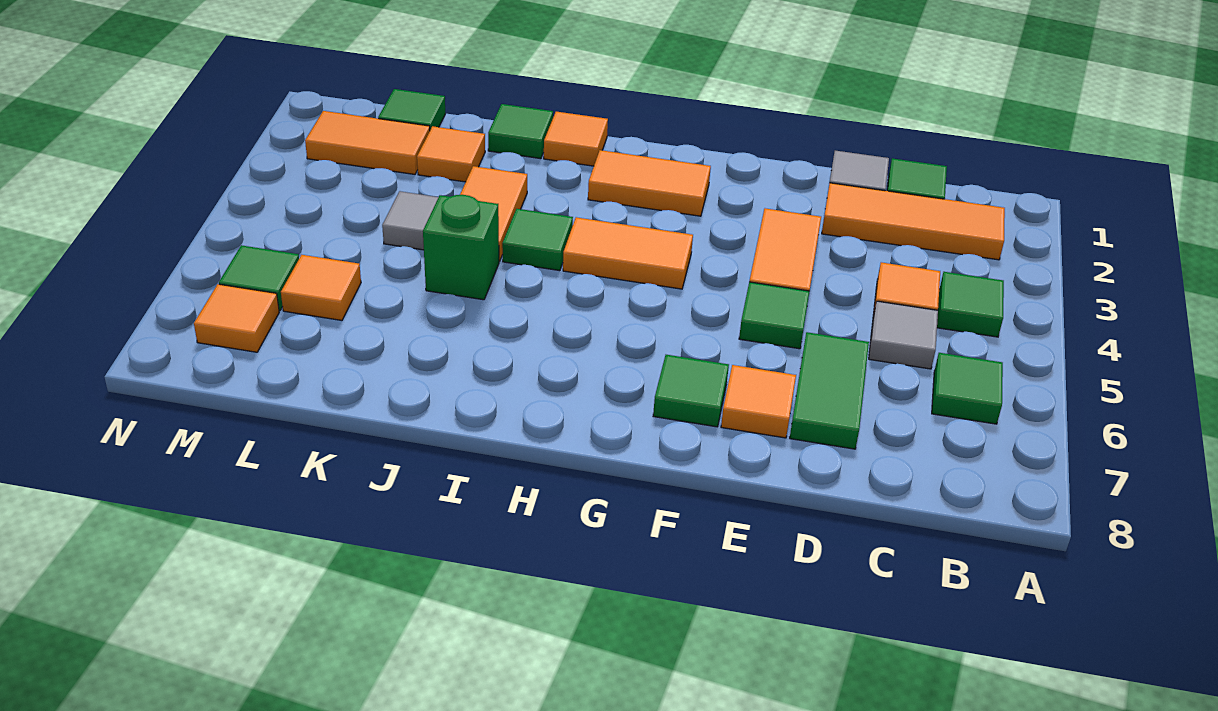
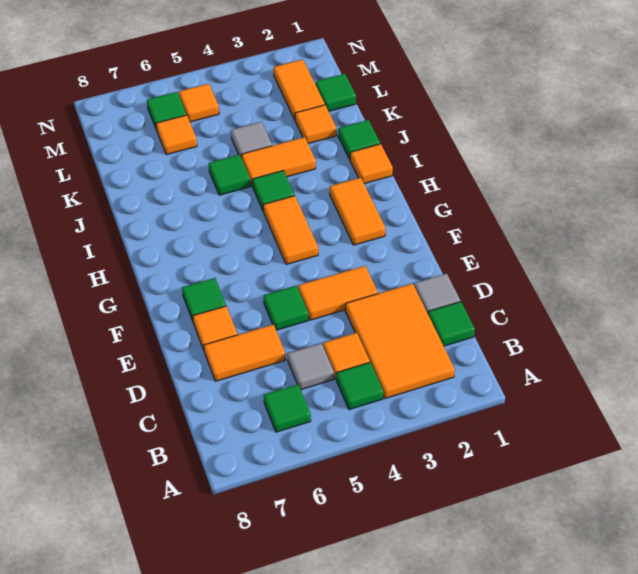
orange tile B2:D2 level 1 -> orange tile B2:D3 level 1
green tile D6:D7 level 1 -> orange tile D6:D7 level 1
green brick J5 level 1 -> green tile J5 level 1
orange tile M7 level 1 -> orange tile M5 level 1

